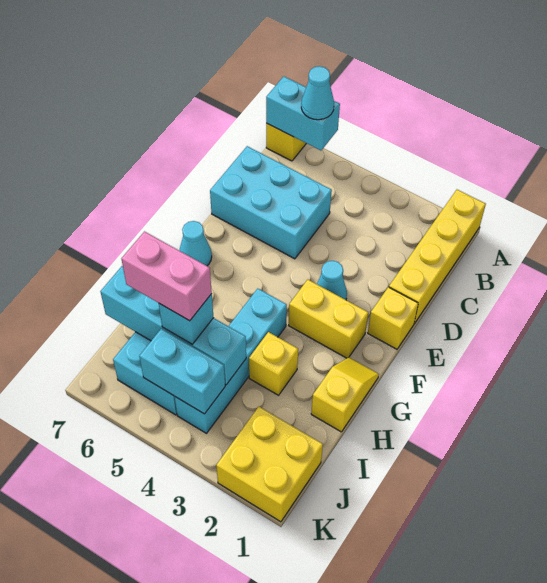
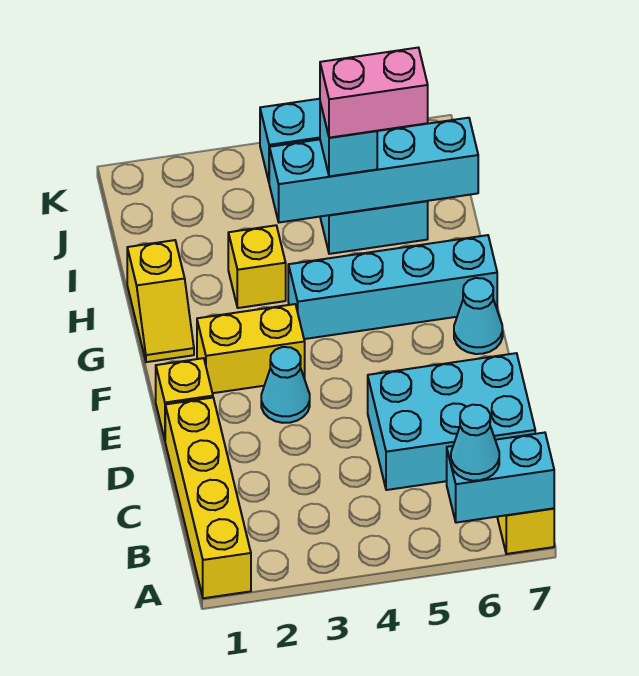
cyan brick G4:J4 level 1 -> cyan brick G4:G7 level 1
yellow brick J1:K2 level 1 -> none

